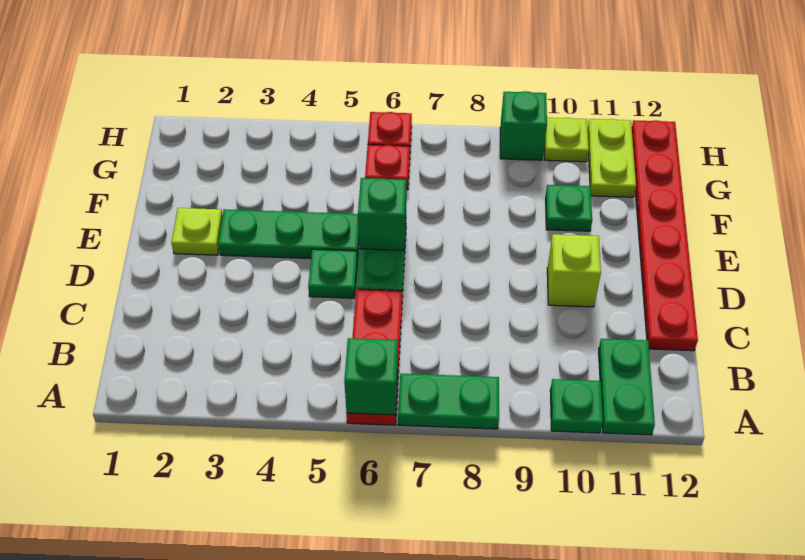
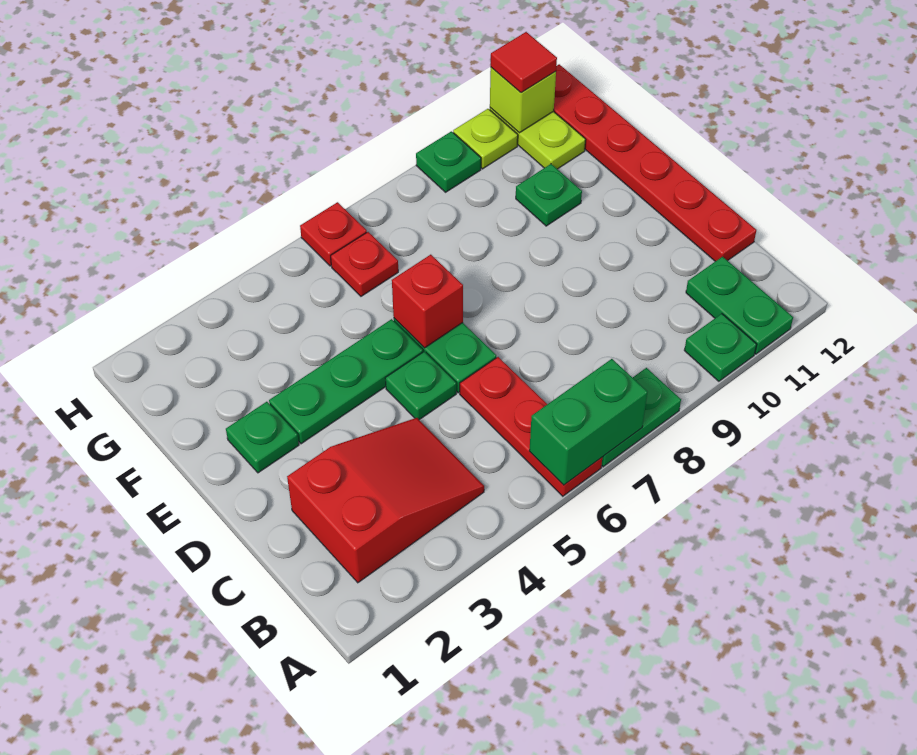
green brick A6 level 2 -> green brick A6:A7 level 2
none -> red slope B2:C4 level 1 top 2
lime brick D10 level 1 -> lime brick H11 level 2
lime plate E2 level 1 -> green plate E2 level 1
green brick E6 level 2 -> red brick E6 level 2
green brick H9 level 1 -> green plate H9 level 1
none -> red tile H11 level 3

